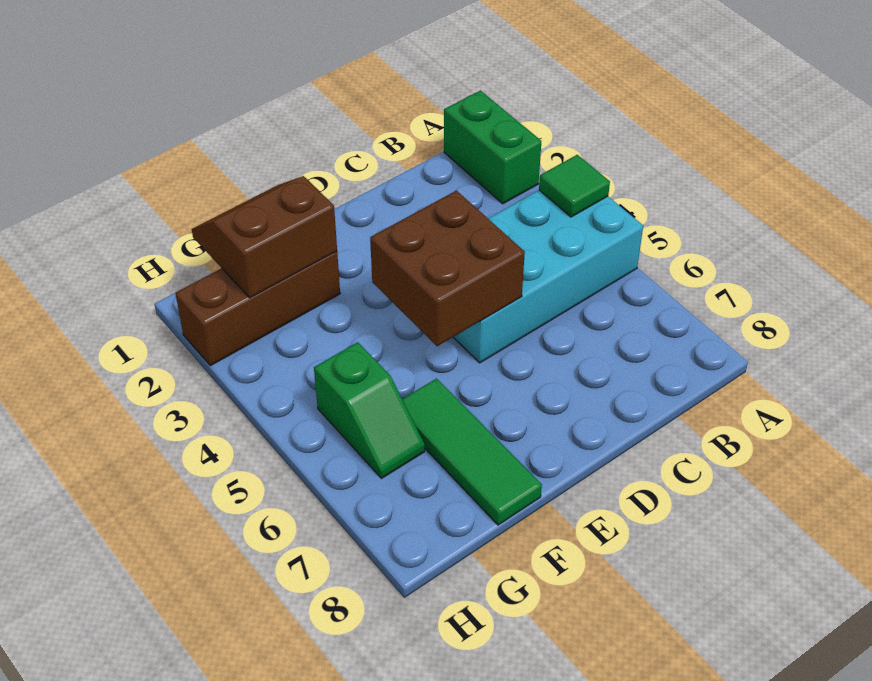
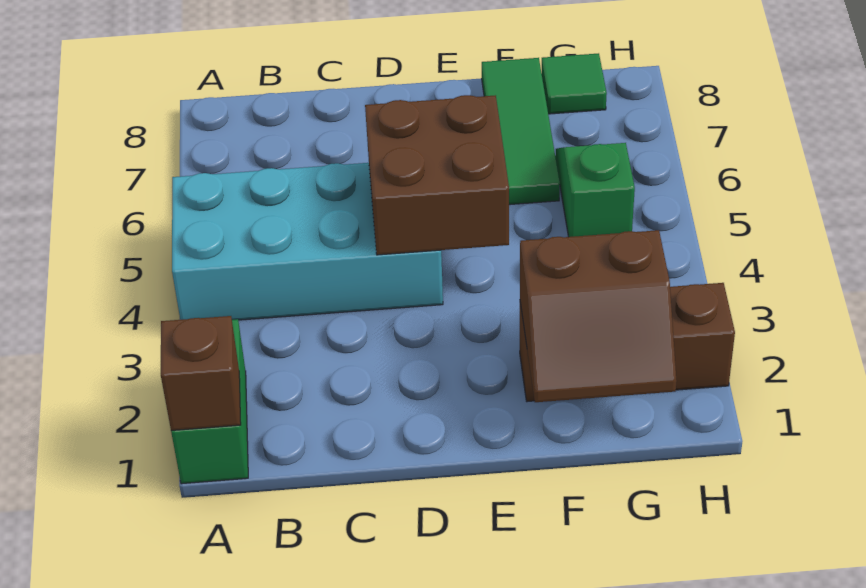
none -> brown brick A1 level 2
green tile A4 level 2 -> green tile G8 level 1

